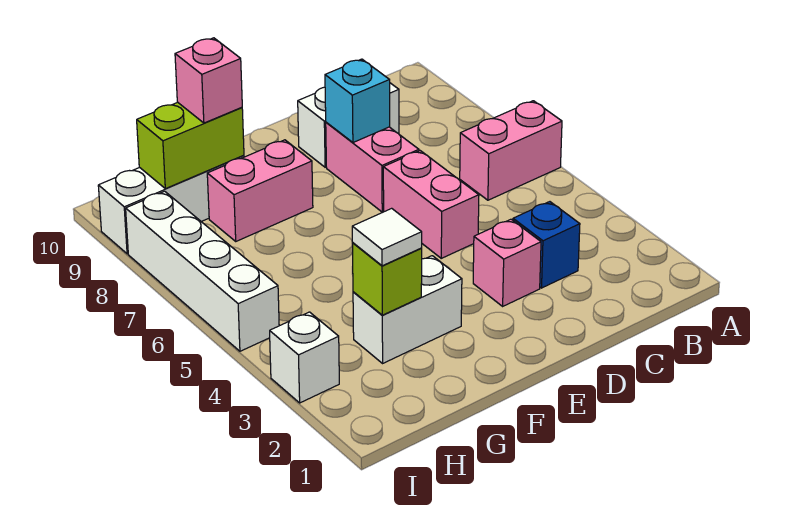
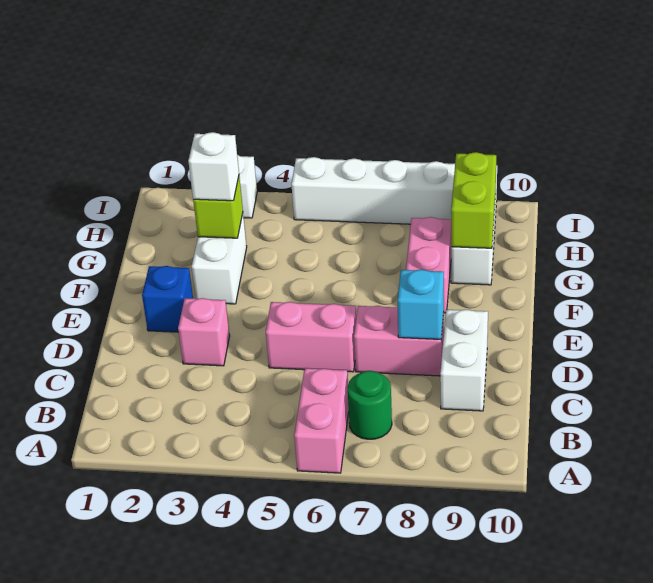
none -> green round brick B7 level 1
blue brick C3 level 1 -> blue brick E2 level 1
white tile G3 level 3 -> white brick G3 level 3
pink brick G9 level 3 -> none

